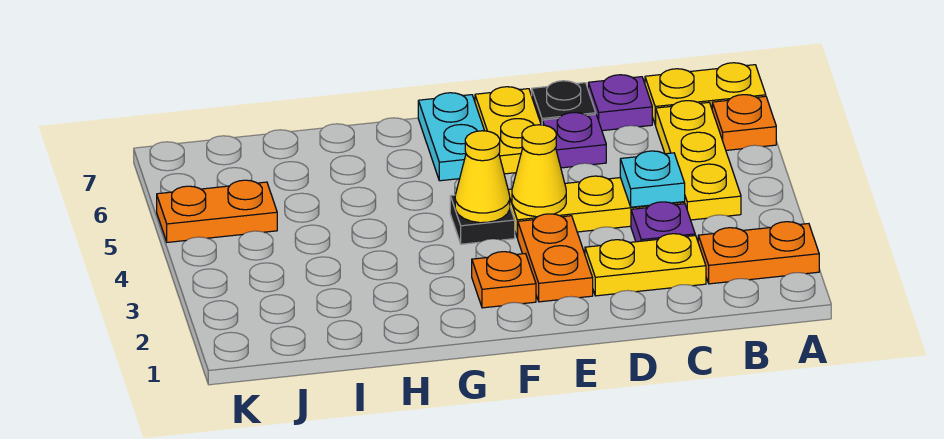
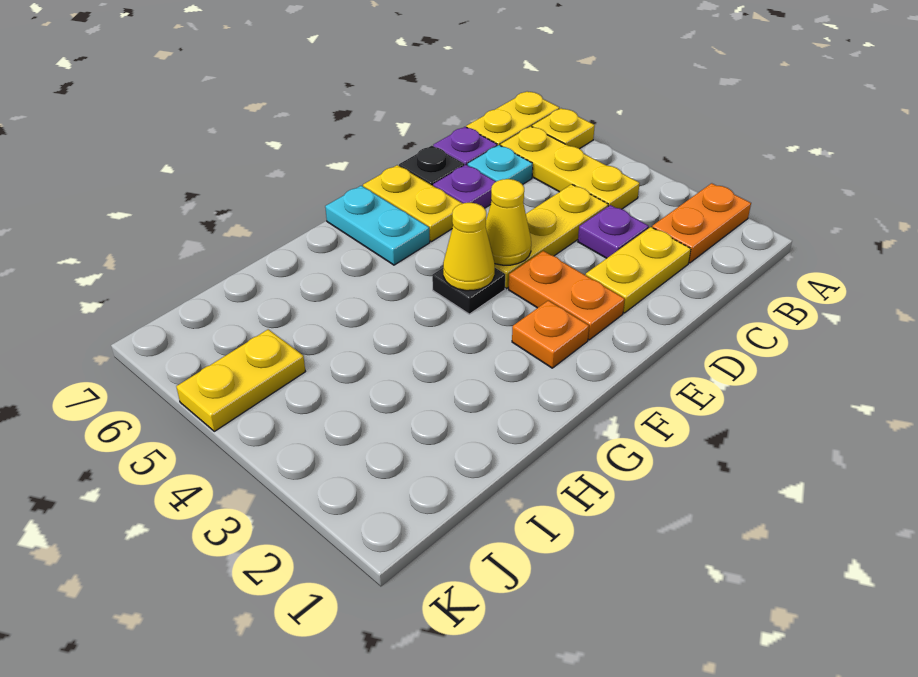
orange plate A6 level 1 -> yellow plate A6 level 1
cyan plate C4 level 2 -> cyan plate C6 level 1
orange plate J5:K5 level 1 -> yellow plate J5:K5 level 1

